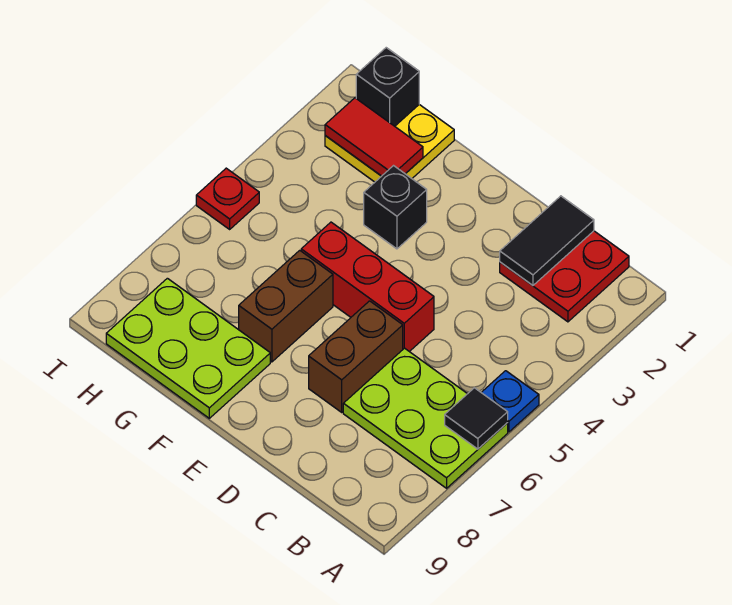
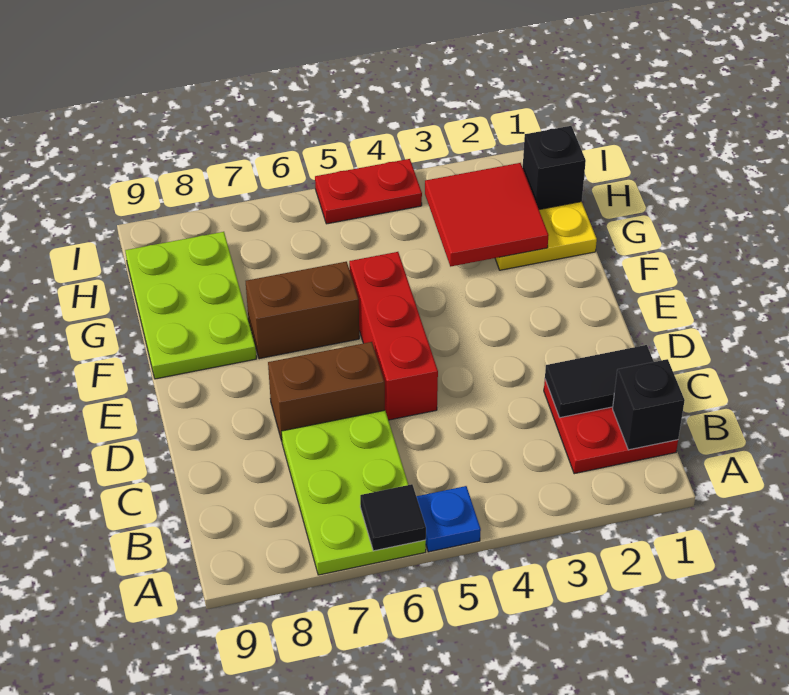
black brick F3 level 1 -> black brick B1 level 2
red tile G2:H2 level 2 -> red tile G2:H3 level 2
red plate I5 level 1 -> red plate I4:I5 level 1

